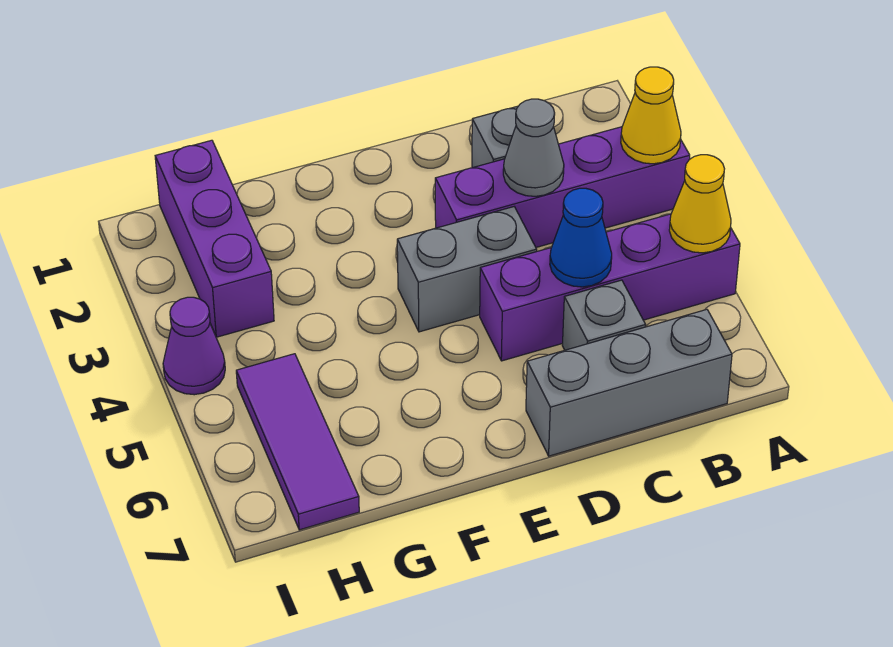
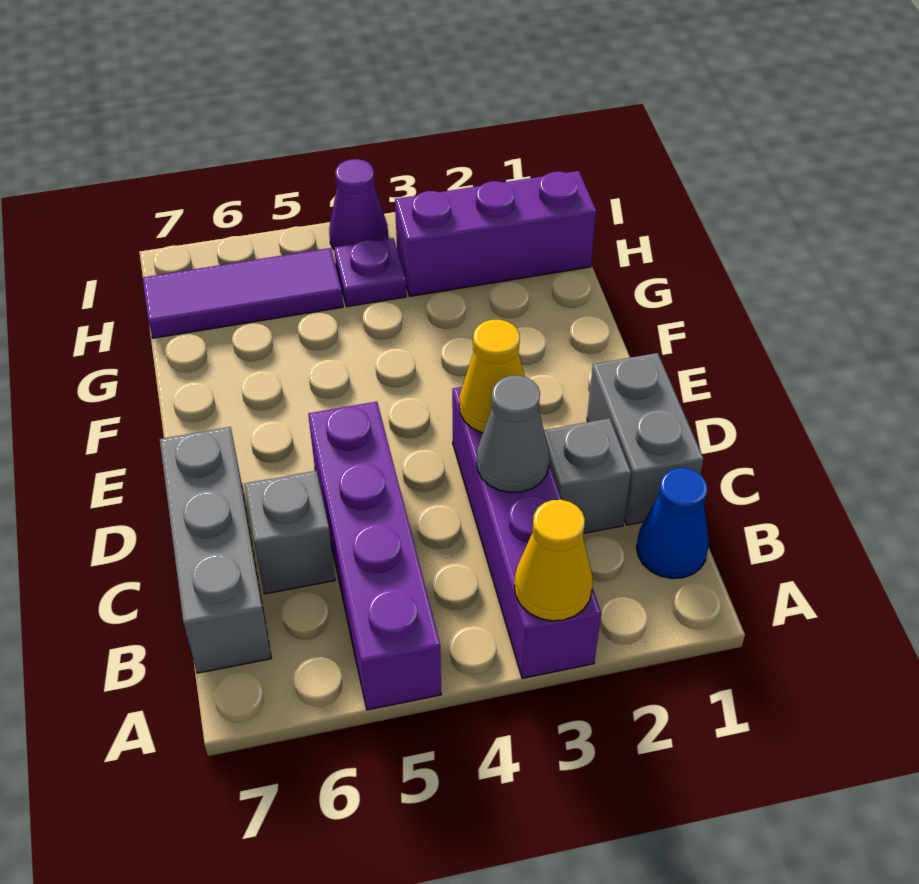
yellow cone A5 level 2 -> yellow cone D3 level 2
blue cone C5 level 2 -> blue cone B1 level 1
grey brick D4:E4 level 1 -> grey brick C1:D1 level 1
none -> purple plate H4 level 1

